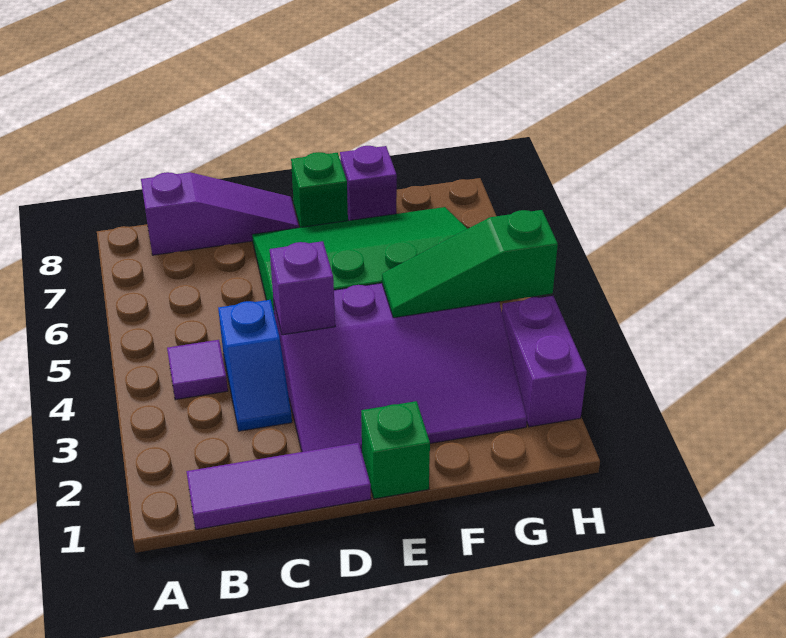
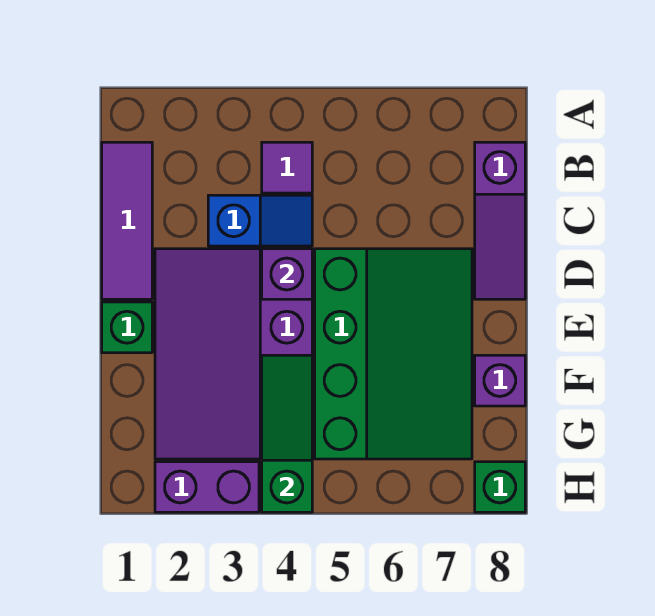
blue slope C3:C4 level 1 top 4 -> blue slope C3:C4 level 1 top 3
green brick E8 level 1 -> green brick H8 level 1

